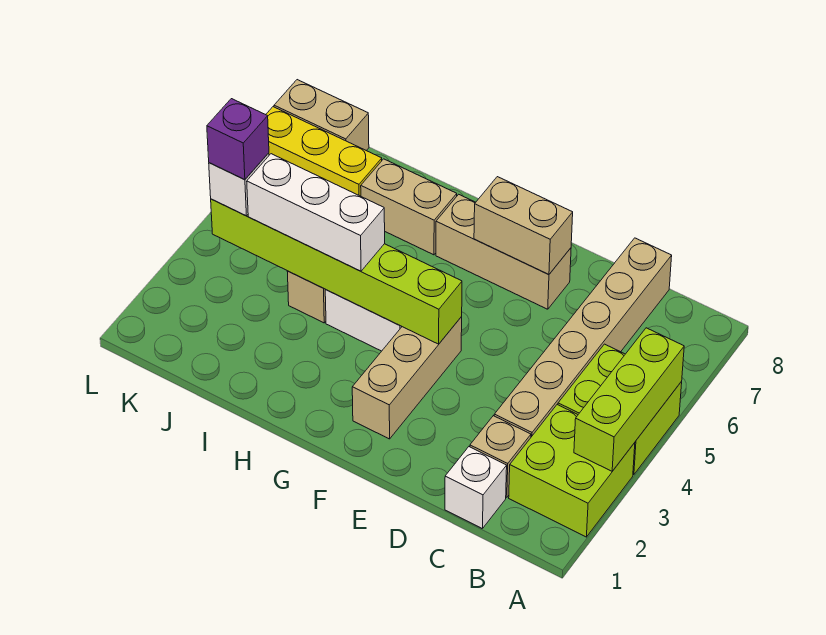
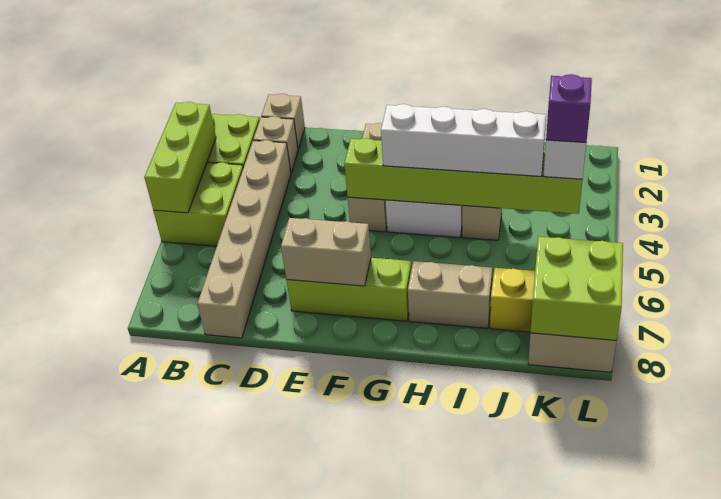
white brick C1 level 1 -> tan brick C1 level 1
tan brick E7:G7 level 1 -> lime brick E7:G7 level 1
white brick H4:J4 level 3 -> white brick G4:J4 level 3
none -> lime brick K7:L8 level 2

